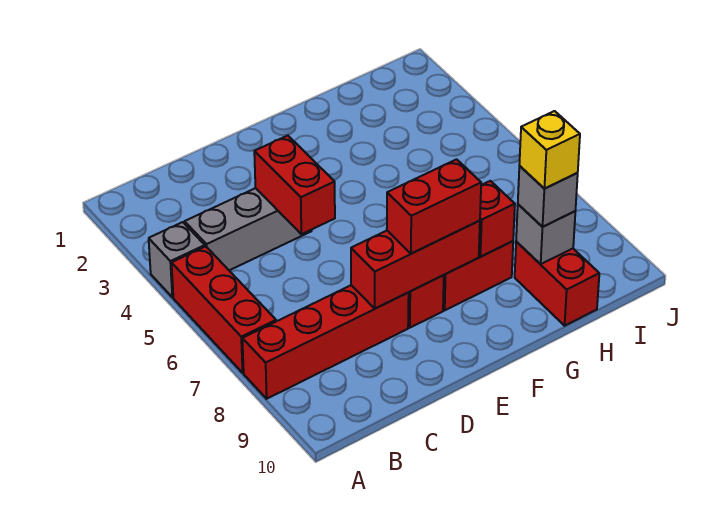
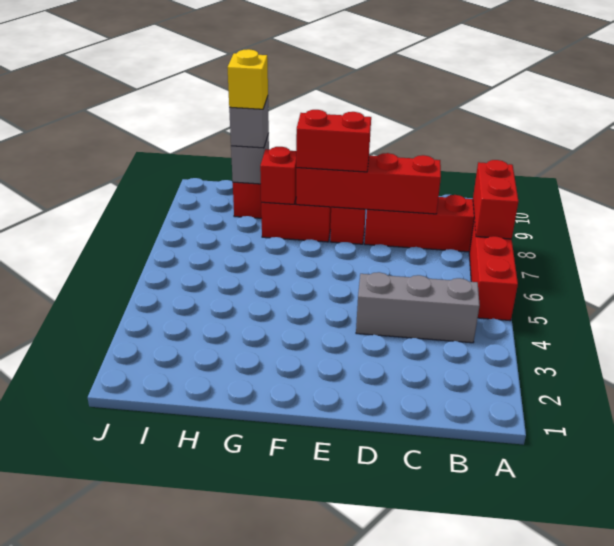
grey brick A4 level 1 -> none
red brick D4:D5 level 2 -> red brick A7:A8 level 2
red brick D8:F8 level 2 -> red brick C8:F8 level 2

